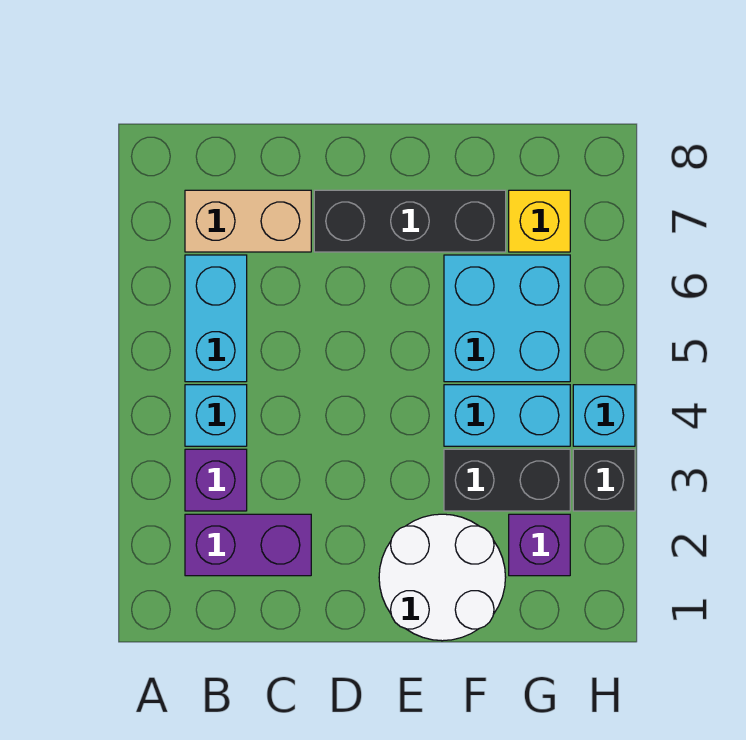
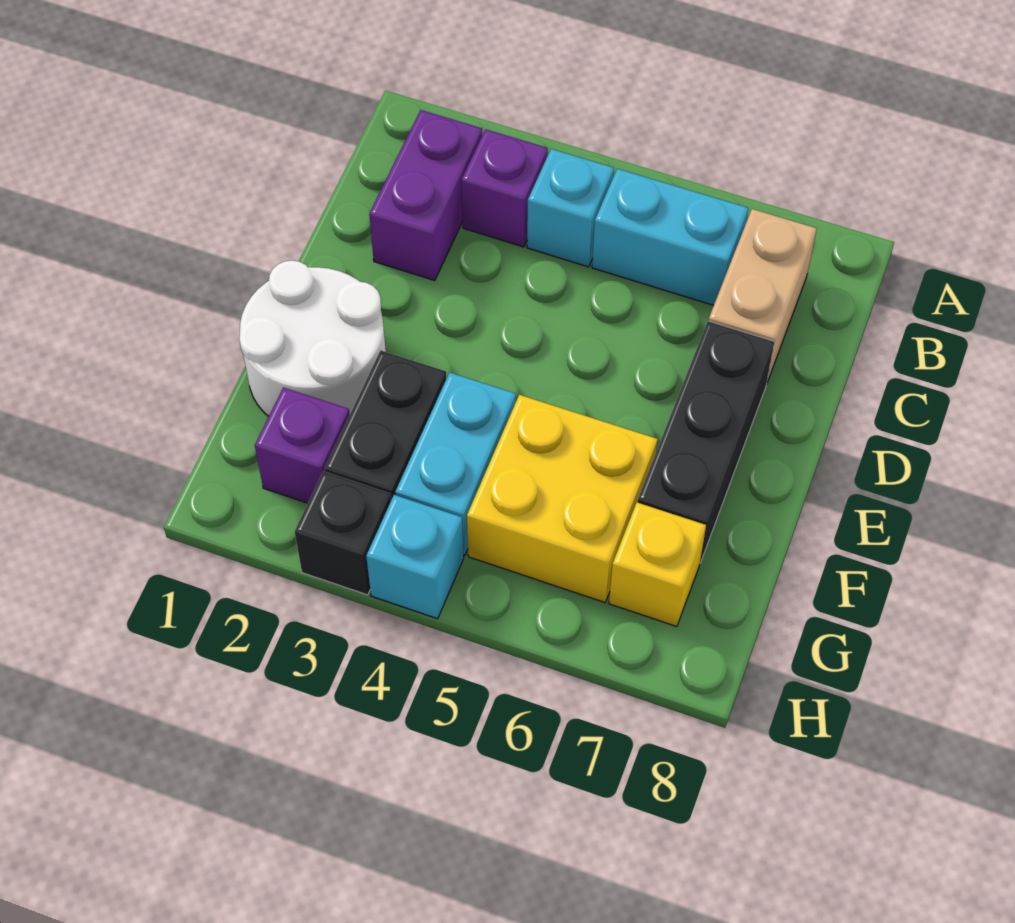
cyan brick F5:G6 level 1 -> yellow brick F5:G6 level 1

